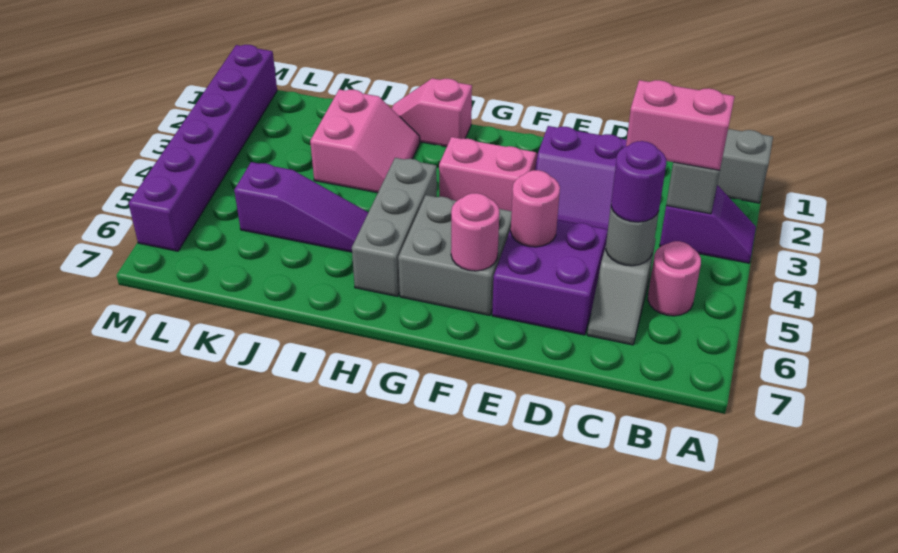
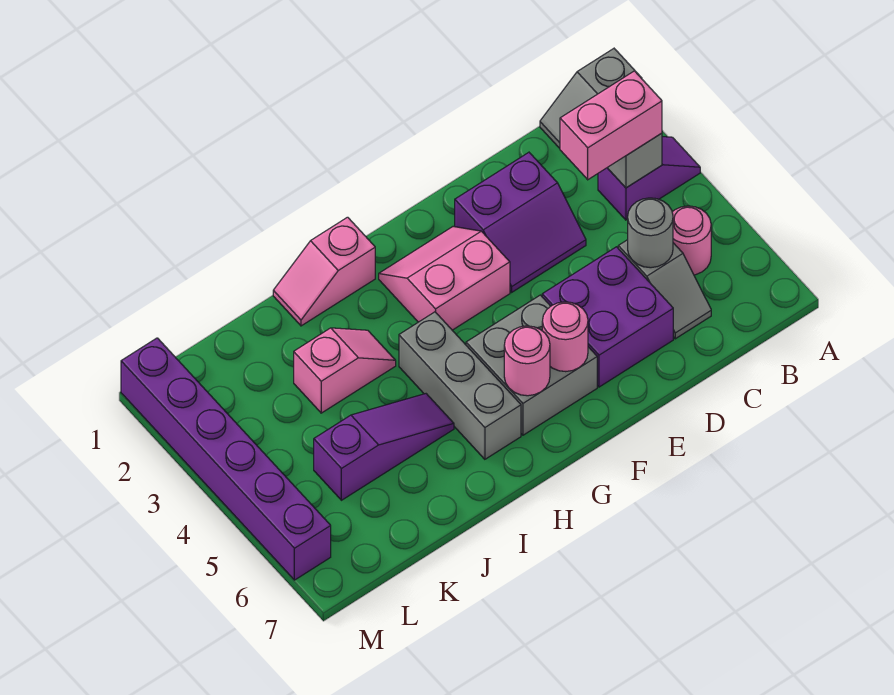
purple round brick C5 level 3 -> none
pink round brick E5 level 2 -> pink round brick G6 level 2
pink slope I2:J3 level 1 top J -> pink slope I3:J3 level 1 top J

